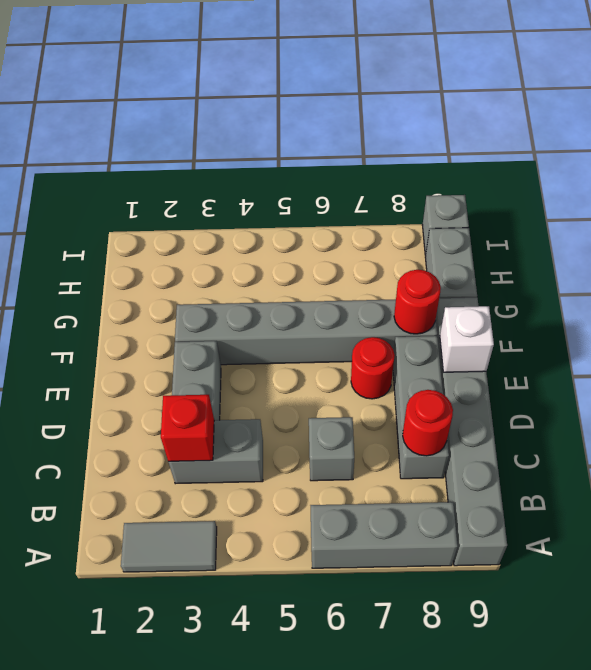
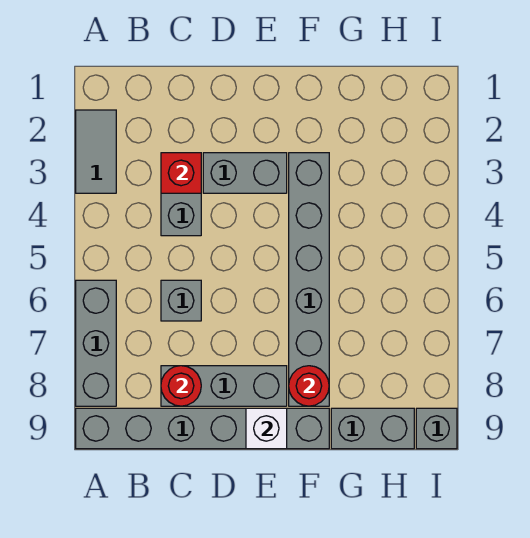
red round brick E7 level 1 -> none

